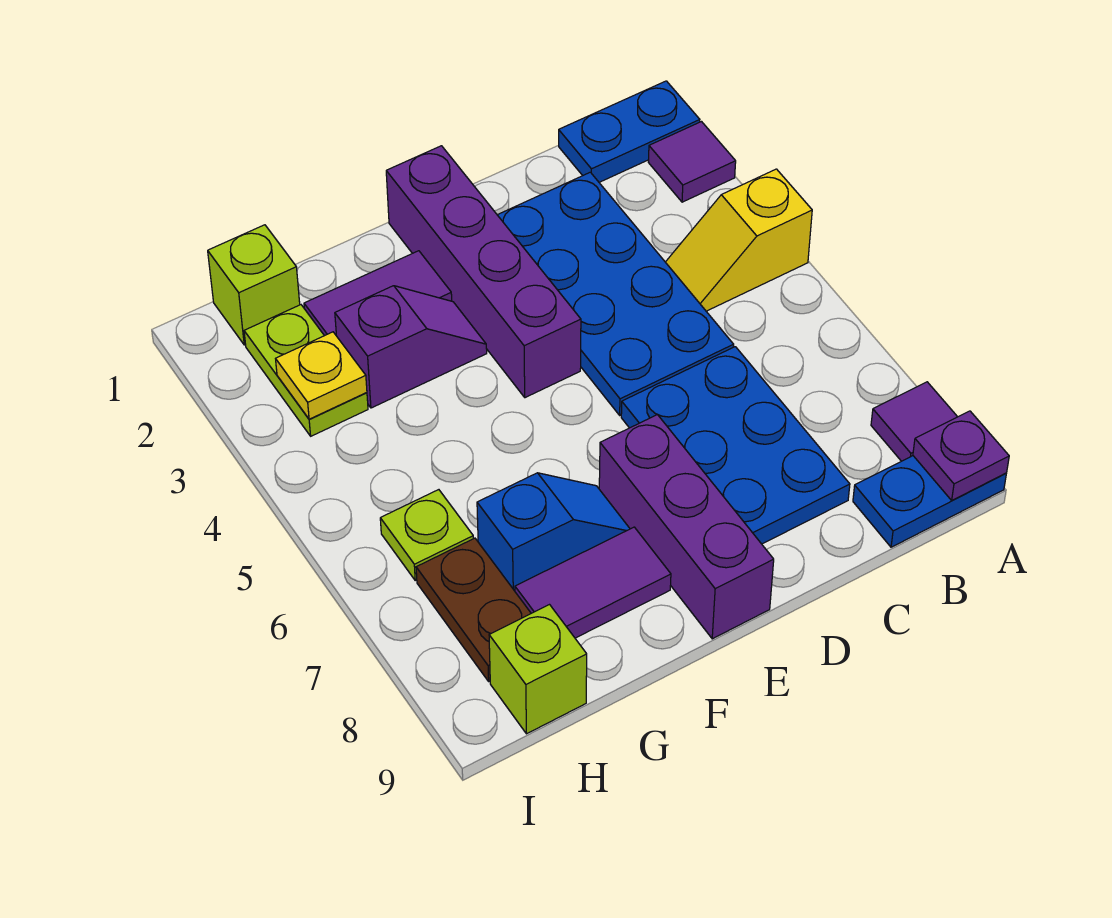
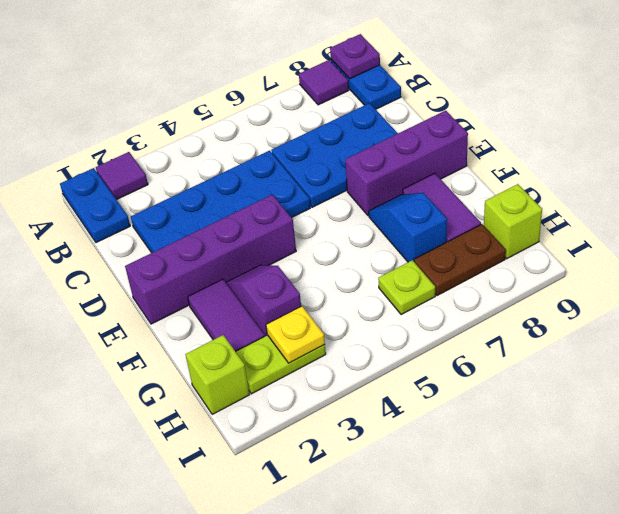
yellow slope A4:B4 level 1 top A -> none

